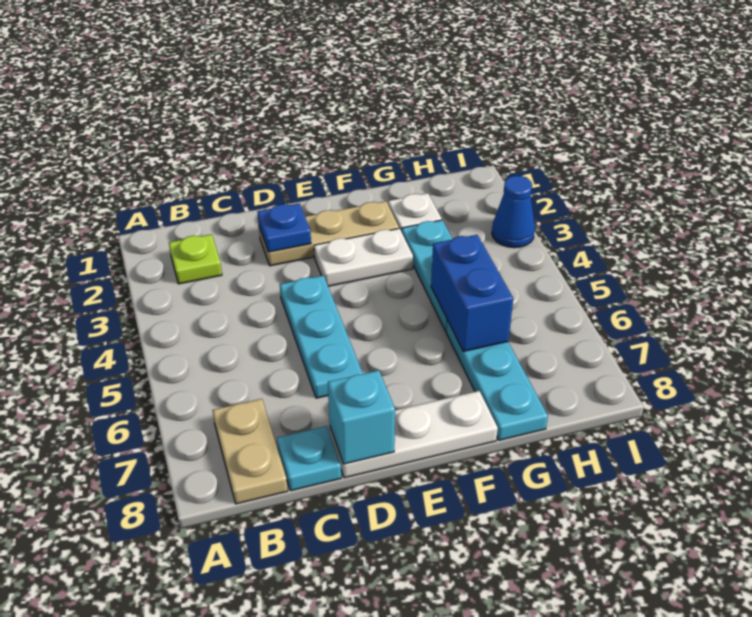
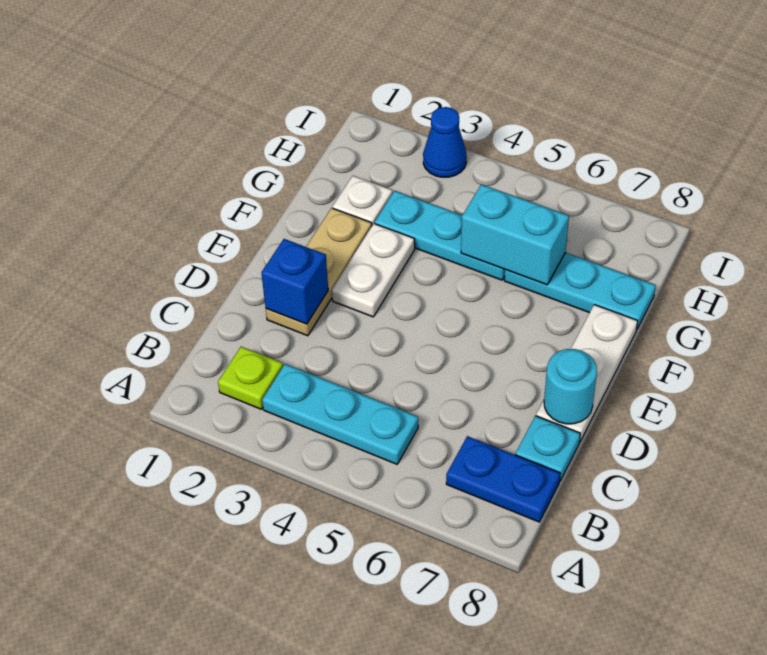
tan plate B7:B8 level 1 -> blue plate B7:B8 level 1
blue plate D2 level 2 -> blue brick D2 level 2
cyan plate D4:D6 level 1 -> cyan plate B3:B5 level 1
cyan brick D8 level 2 -> cyan round brick D8 level 2
blue brick G5:G6 level 2 -> cyan brick G5:G6 level 2

